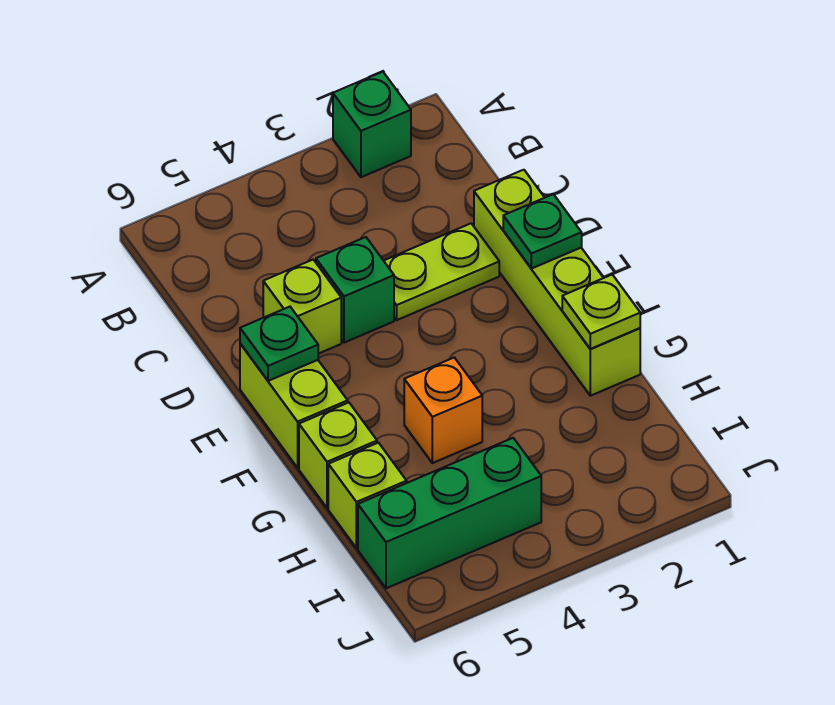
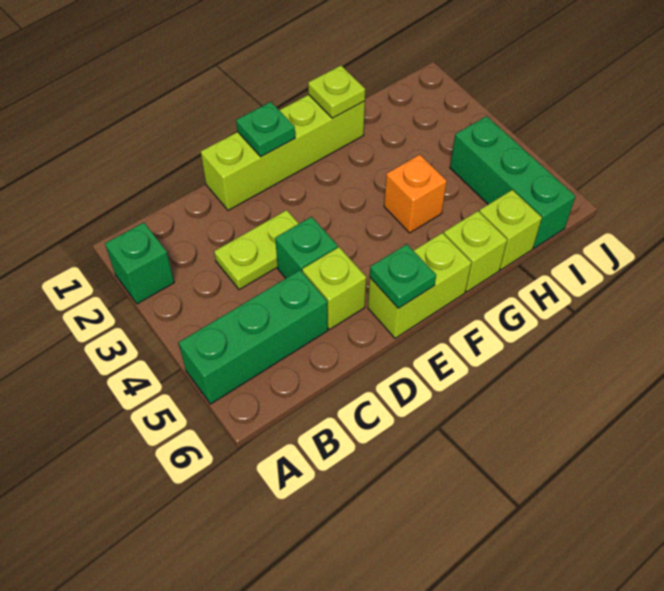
none -> green brick A5:C5 level 1
lime plate D2:D3 level 1 -> lime plate C3:D3 level 1

